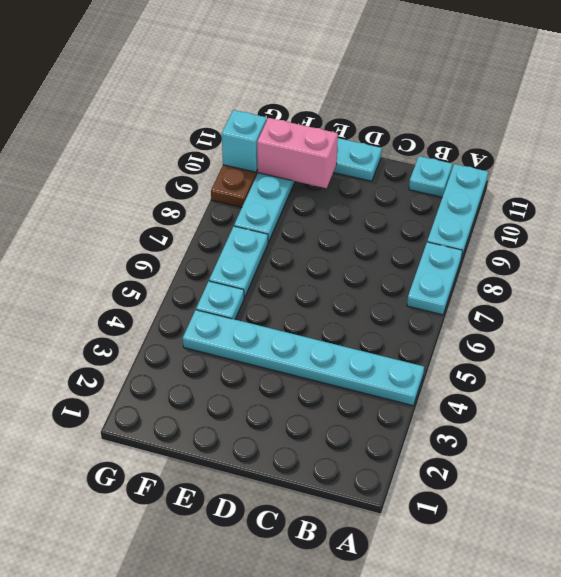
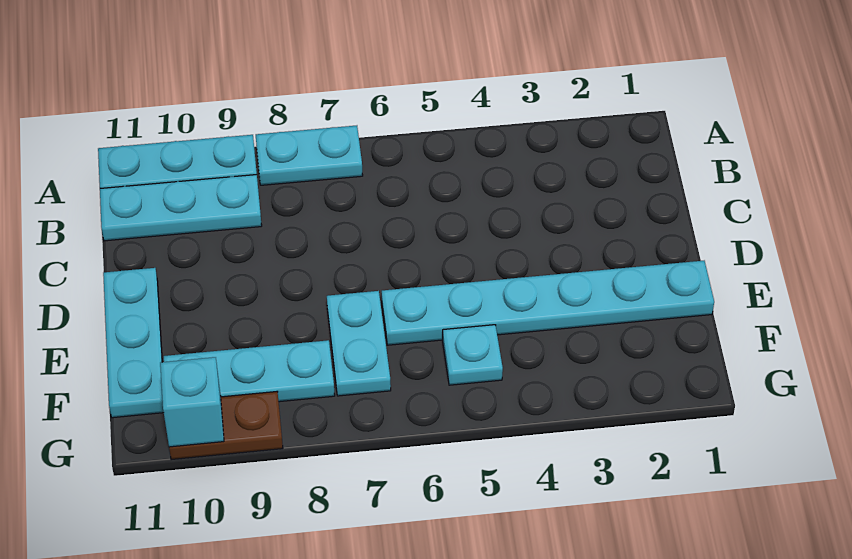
cyan plate A4:F4 level 1 -> cyan plate E1:E6 level 1
cyan plate B11 level 1 -> cyan plate B9:B11 level 1
pink brick E10:F10 level 2 -> none
cyan plate F6:F7 level 1 -> cyan plate E7:F7 level 1

